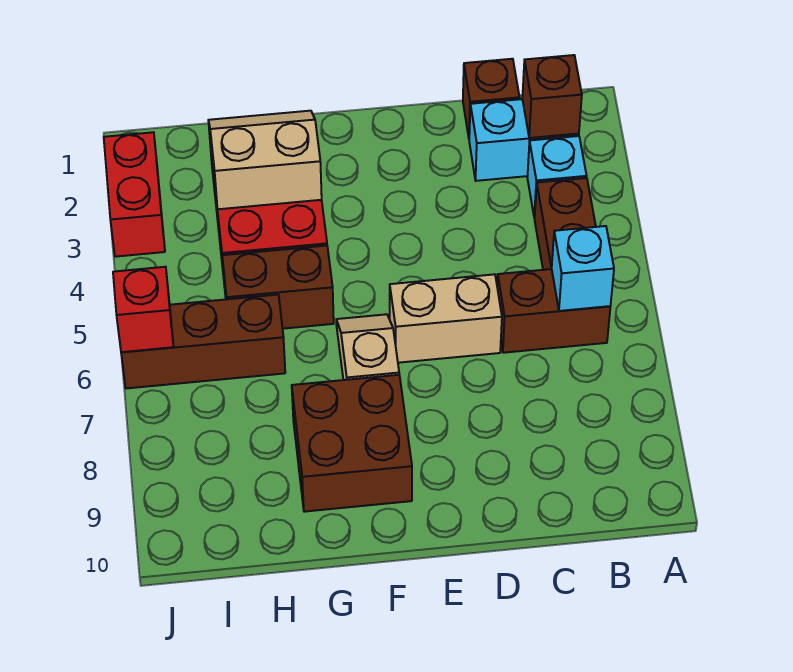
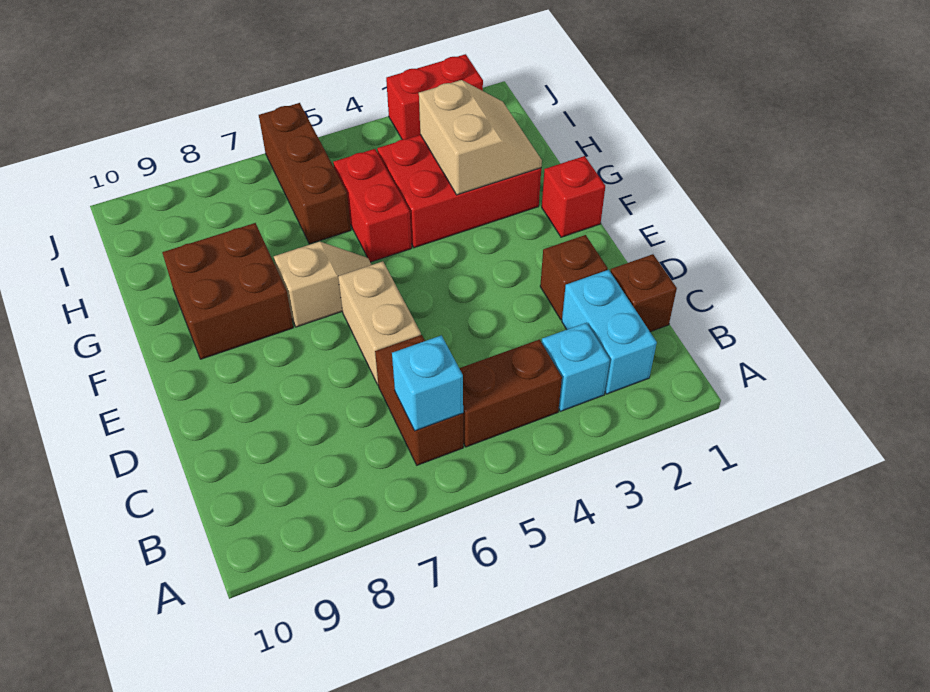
brown brick B2 level 2 -> brown brick D2 level 1
brown brick G5:H5 level 1 -> red brick G5:H5 level 1
red brick J6 level 2 -> red brick F1 level 1

